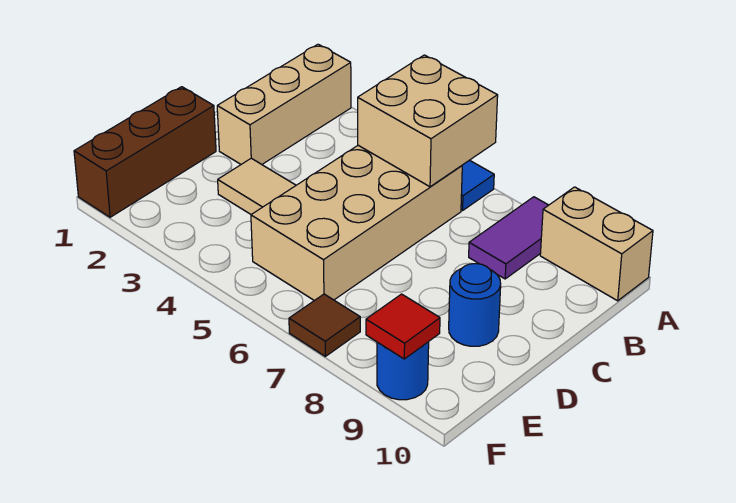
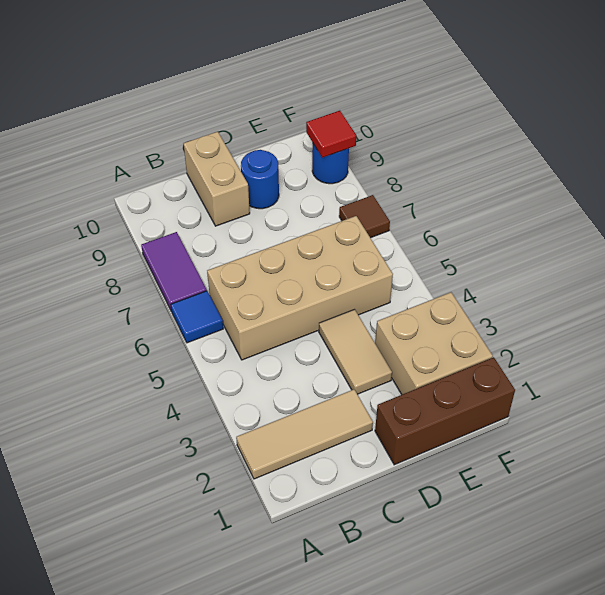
tan brick A2:C2 level 1 -> tan tile A2:C2 level 1
tan brick A5:B6 level 2 -> tan brick E2:F3 level 1
purple tile A8:B8 level 1 -> purple tile A7:A8 level 1
tan brick A9:A10 level 1 -> tan brick C9:C10 level 1

